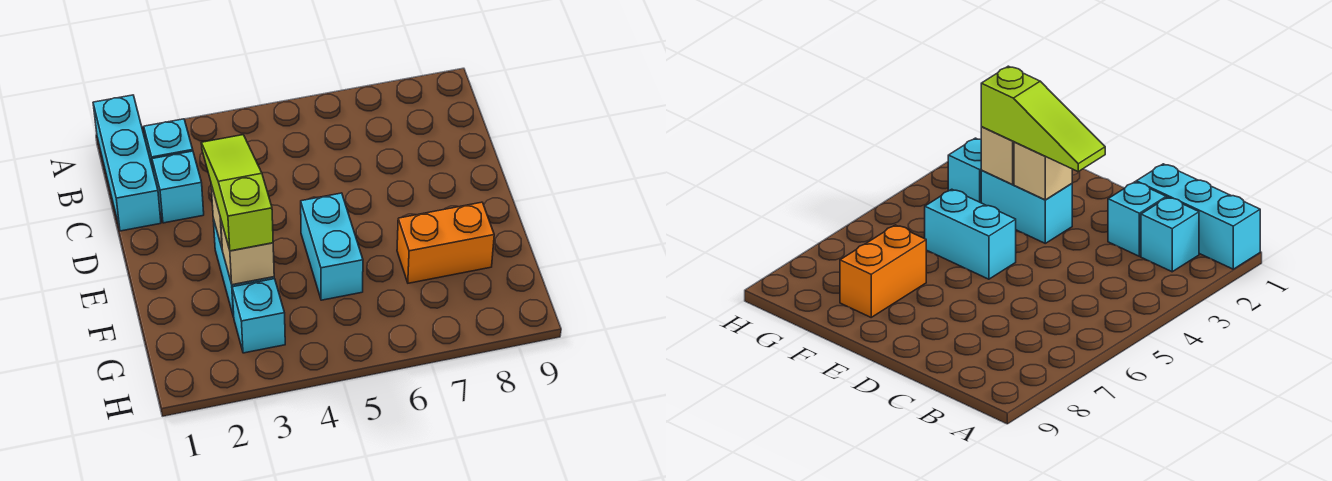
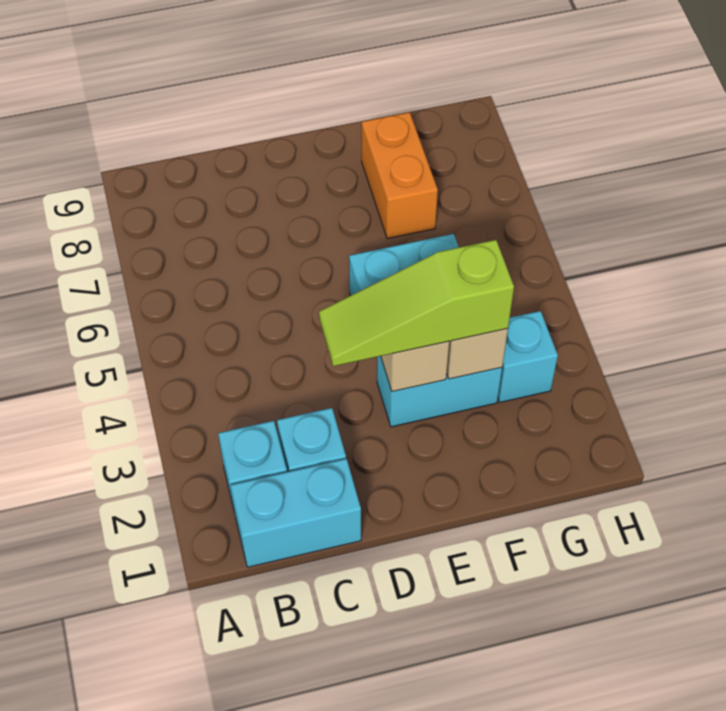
cyan brick A1:C1 level 1 -> cyan brick B1:C1 level 1

